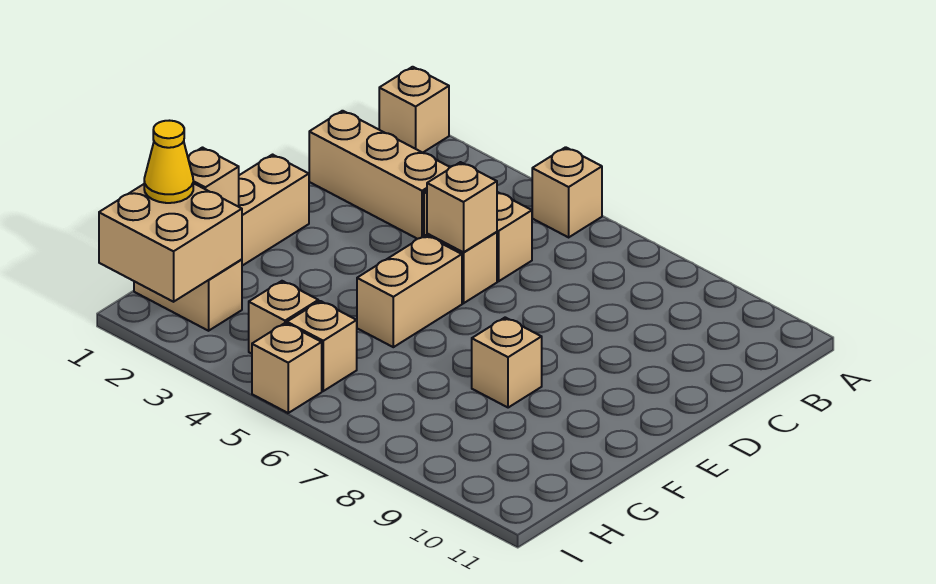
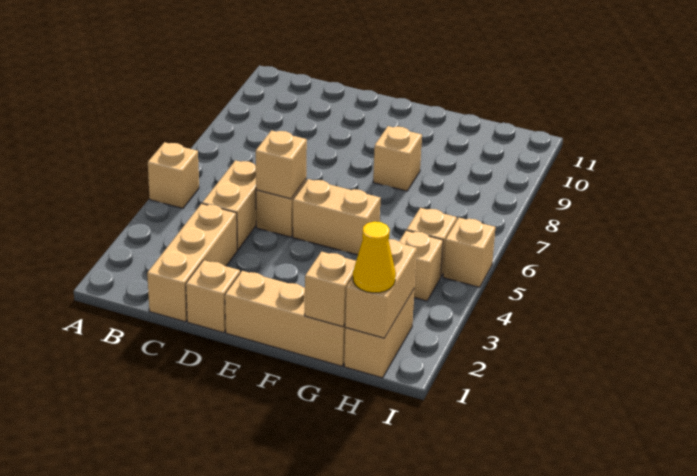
tan brick A1 level 1 -> tan brick D1 level 1
tan brick H1:I2 level 2 -> tan brick H1:H2 level 2

